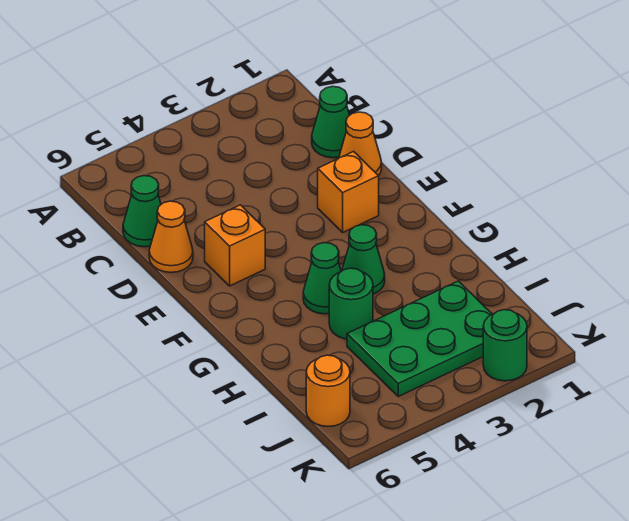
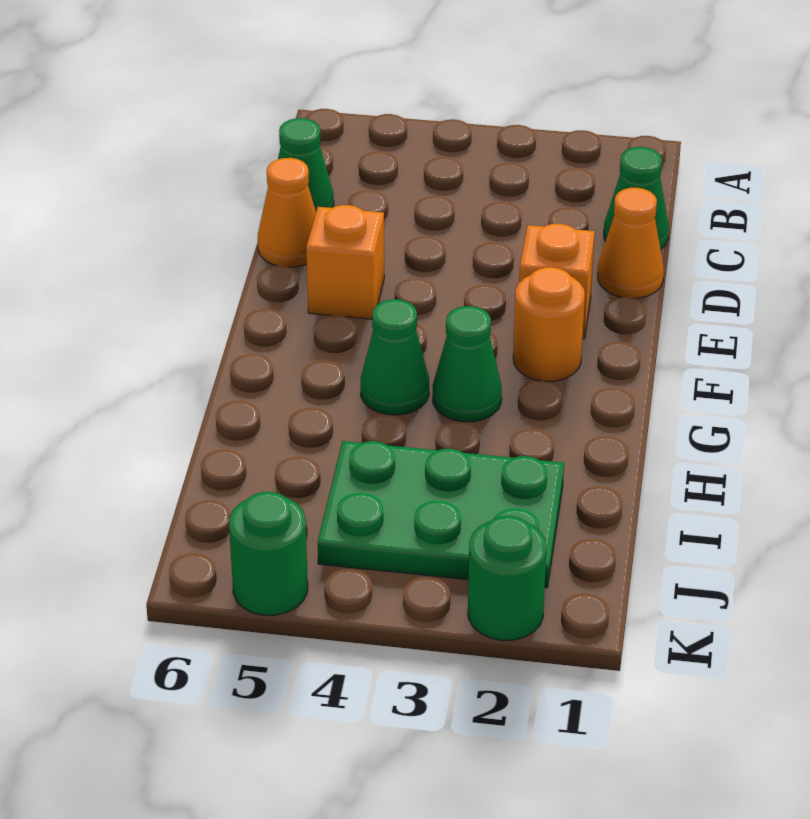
green round brick H4 level 1 -> green round brick K5 level 1
orange round brick J6 level 1 -> orange round brick F2 level 1

